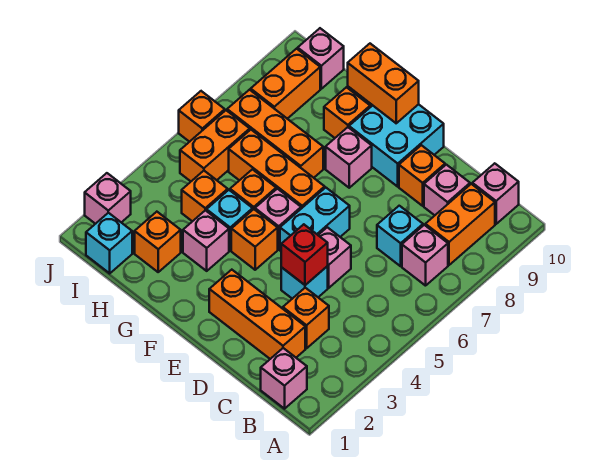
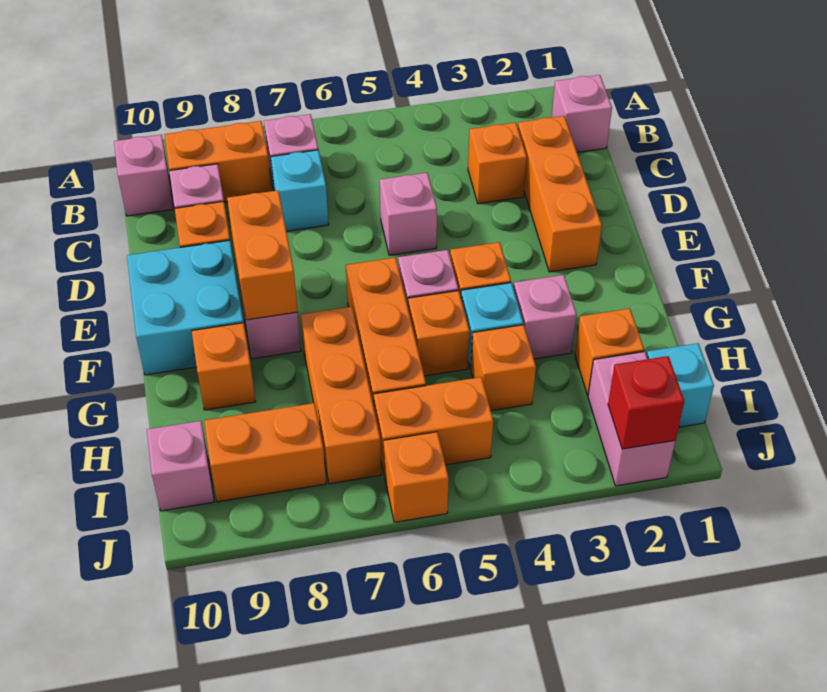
cyan brick D4 level 1 -> none
red brick D4 level 2 -> red brick J2 level 2
cyan brick E5:E6 level 1 -> none
orange brick F10:G10 level 2 -> orange brick E8:F8 level 2
pink brick J2 level 1 -> pink brick I2:J2 level 1

